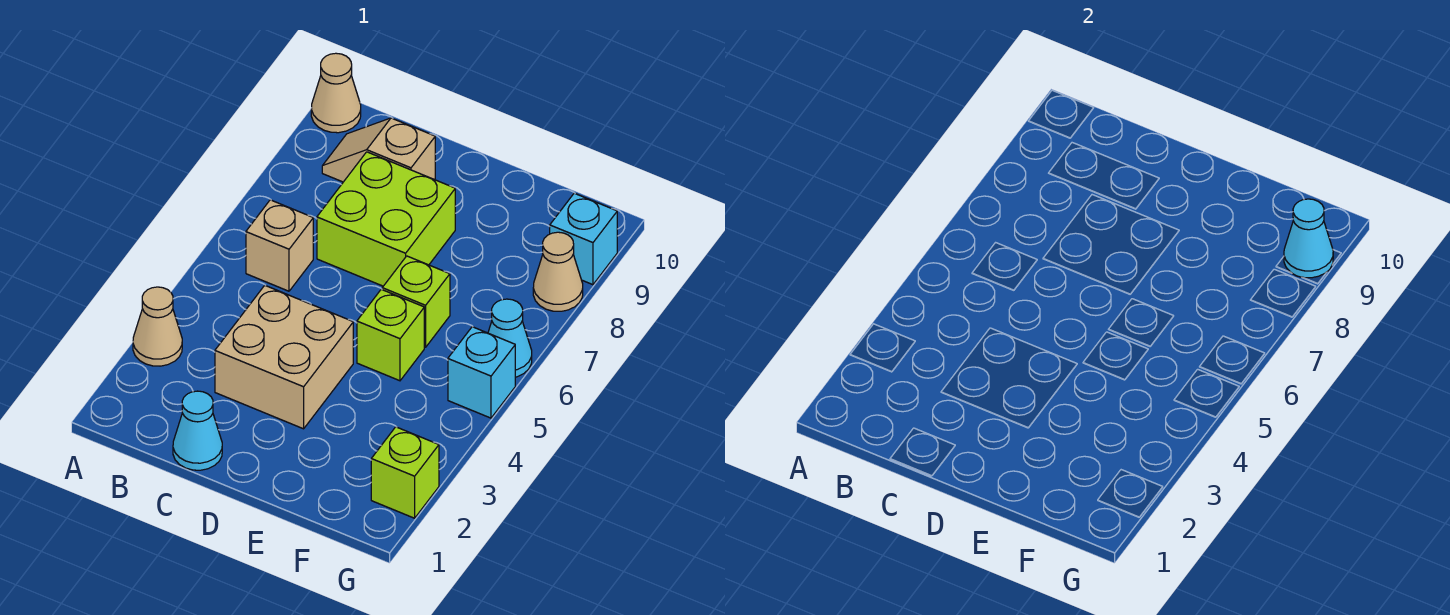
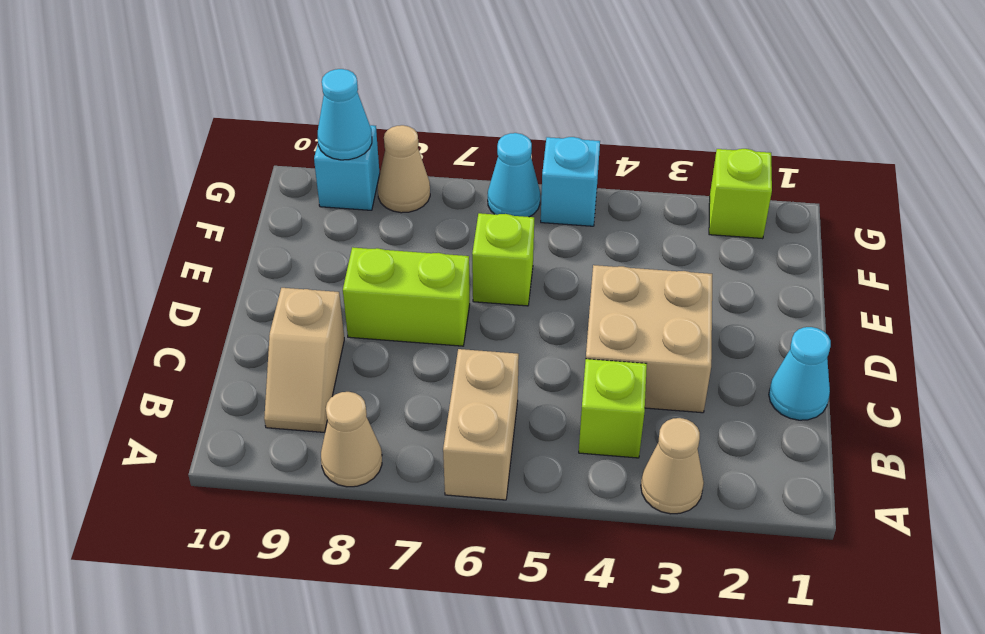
tan cone A10 level 1 -> tan cone A8 level 1
tan brick B6 level 1 -> tan brick A6:B6 level 1
lime brick C7:D8 level 1 -> lime brick D7:D8 level 1
lime brick E5 level 1 -> lime brick B4 level 1

